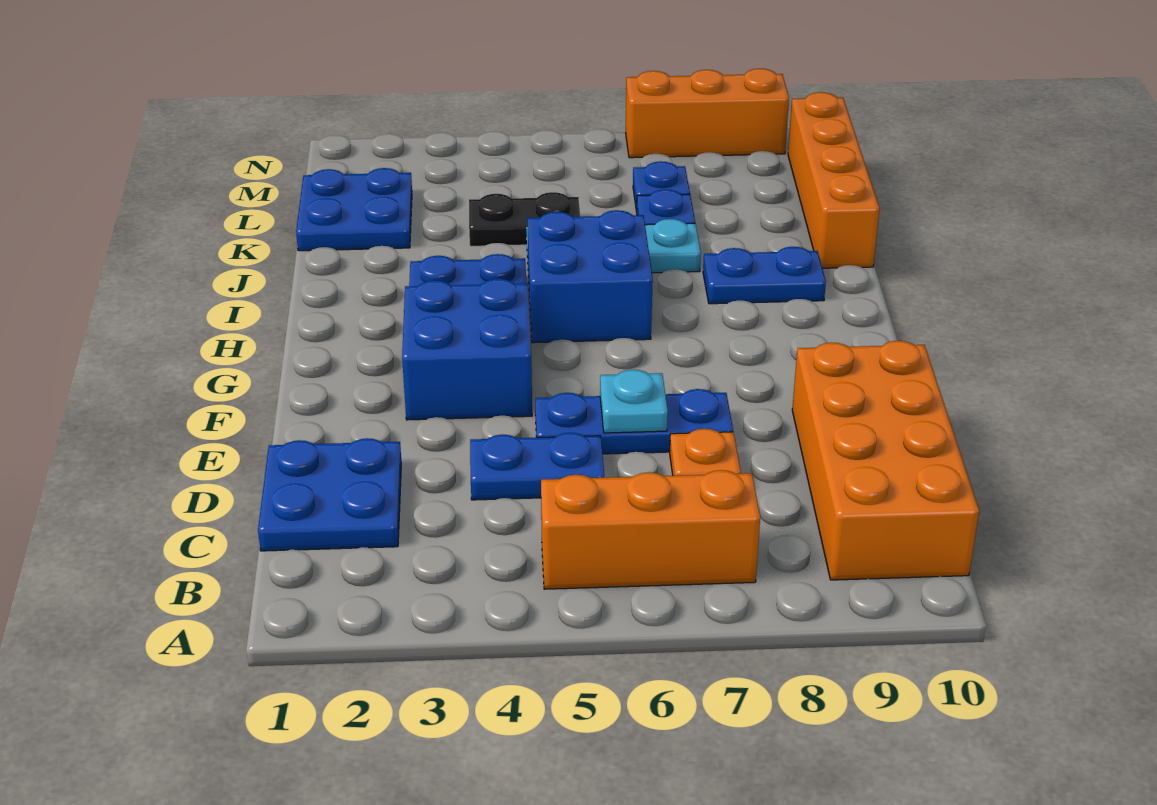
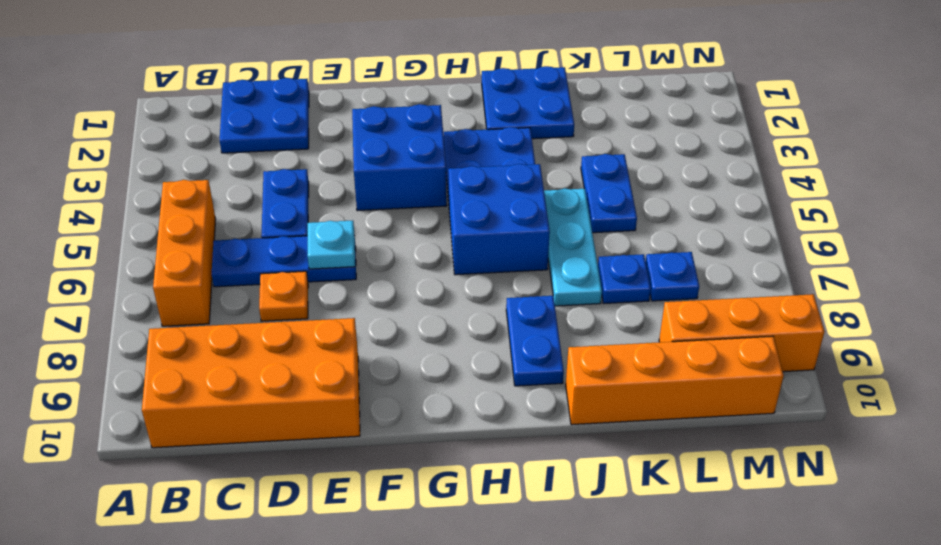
blue plate E5:E7 level 1 -> blue plate C6:E6 level 1
blue plate K1:L2 level 1 -> blue plate I1:J2 level 1
black plate K4:K5 level 1 -> blue plate K4:K5 level 1
orange brick N7:N9 level 1 -> orange brick L9:N9 level 1

